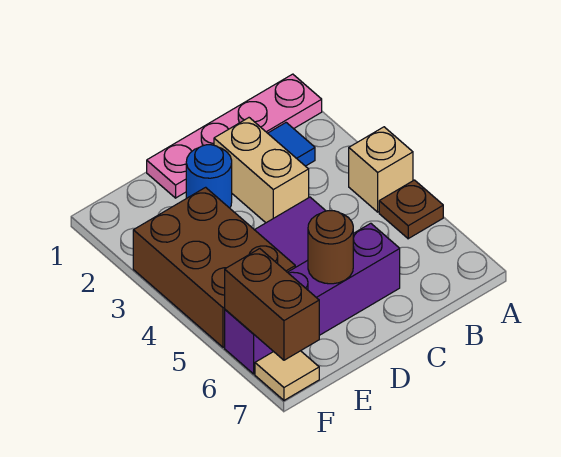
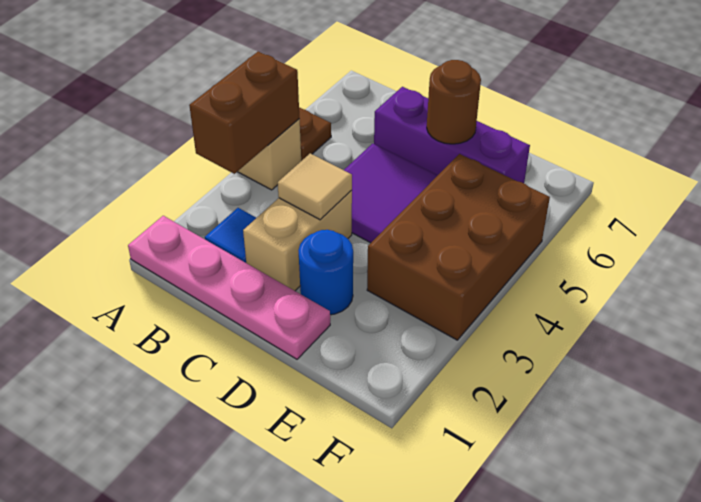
purple brick C6:F6 level 1 -> purple brick C6:E6 level 1
brown brick F6:F7 level 2 -> brown brick A3:A4 level 2
tan tile F7 level 1 -> tan tile C3 level 2

